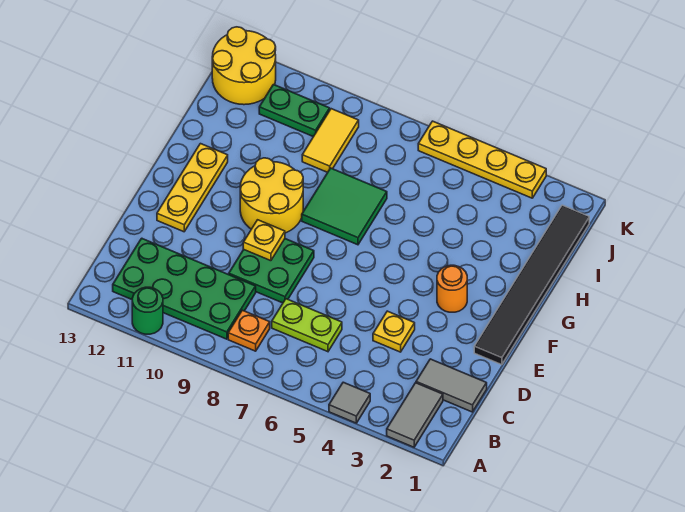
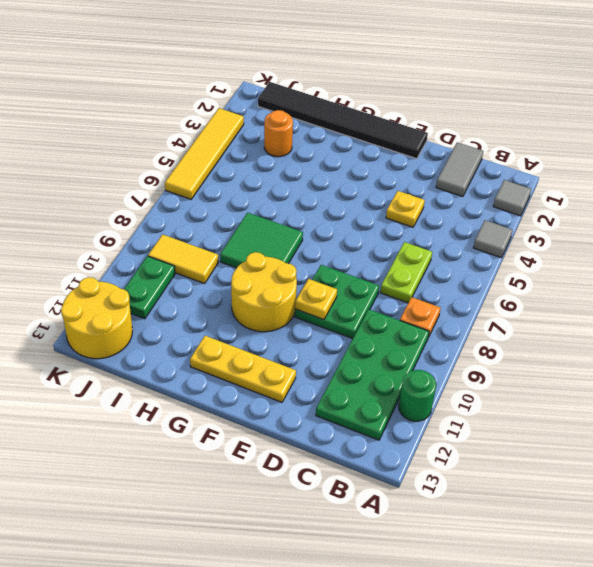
grey tile A2:B2 level 1 -> grey tile A2 level 1
orange round brick F3 level 1 -> orange round brick I3 level 1
yellow plate K3:K6 level 1 -> yellow tile K3:K6 level 1

